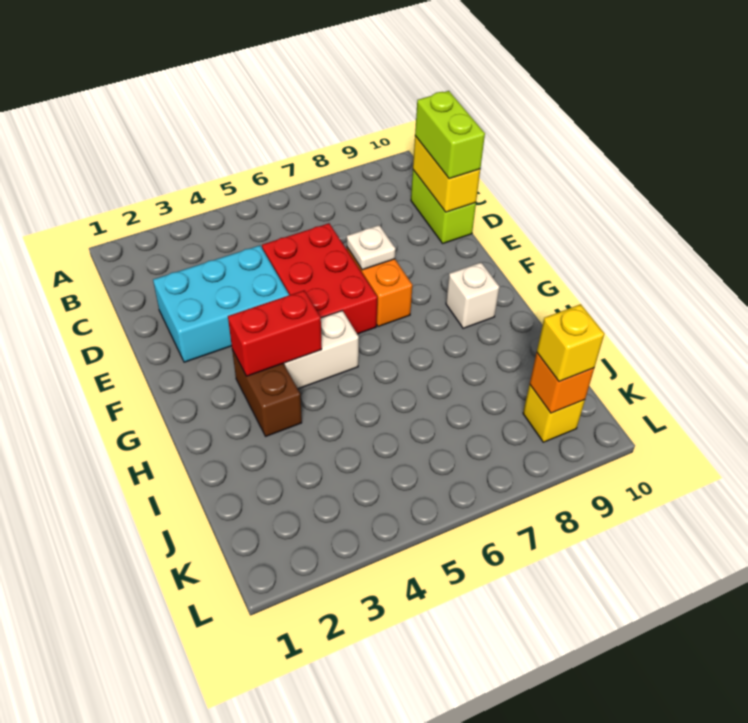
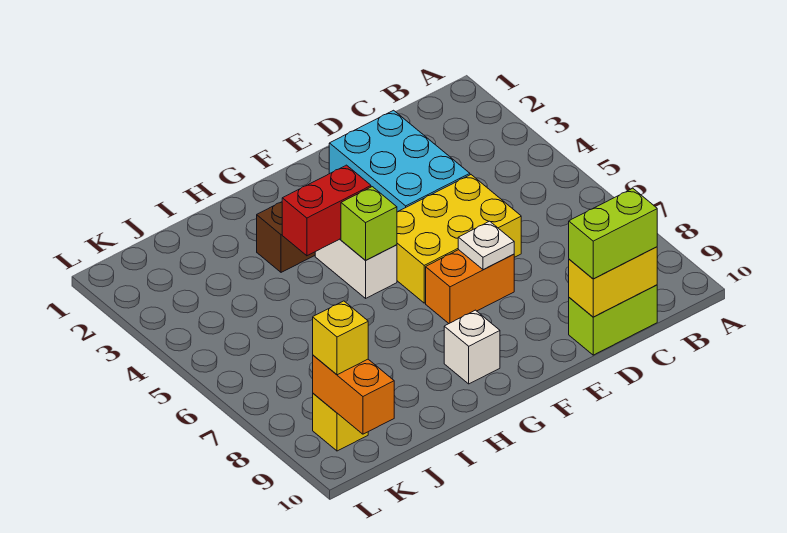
red brick D5:F6 level 1 -> yellow brick D5:F6 level 1
red brick G3:G4 level 2 -> red brick G4:H4 level 2
none -> lime brick G5 level 2
orange brick K9 level 2 -> orange brick K9:K10 level 2

